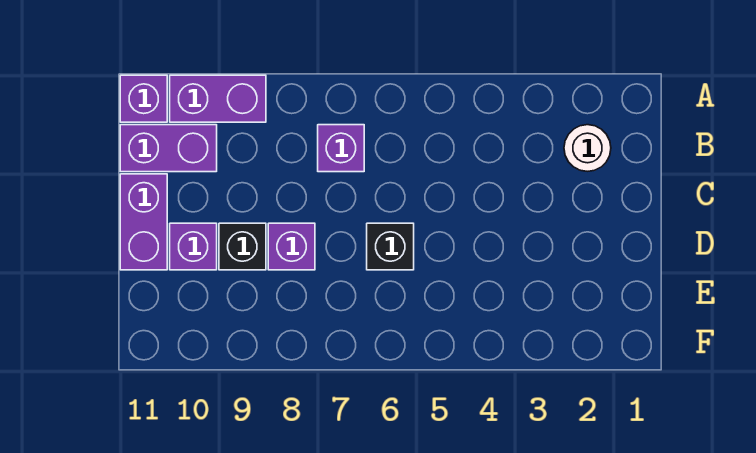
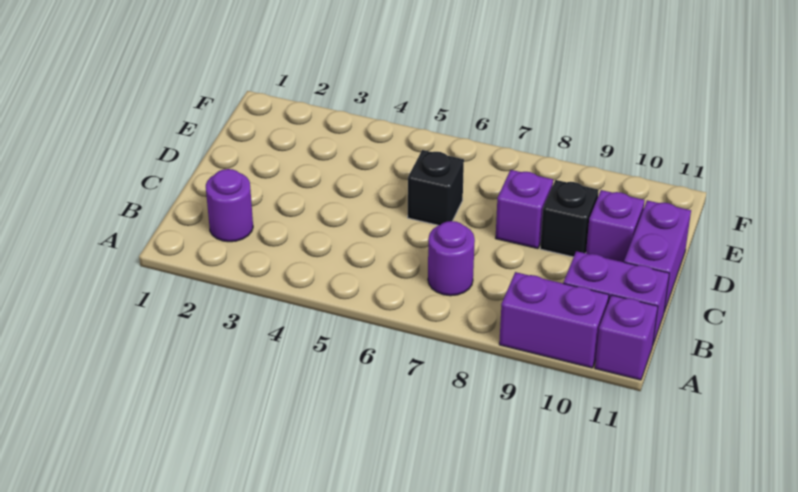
white round brick B2 level 1 -> purple round brick B2 level 1
purple brick B7 level 1 -> purple round brick B7 level 1

